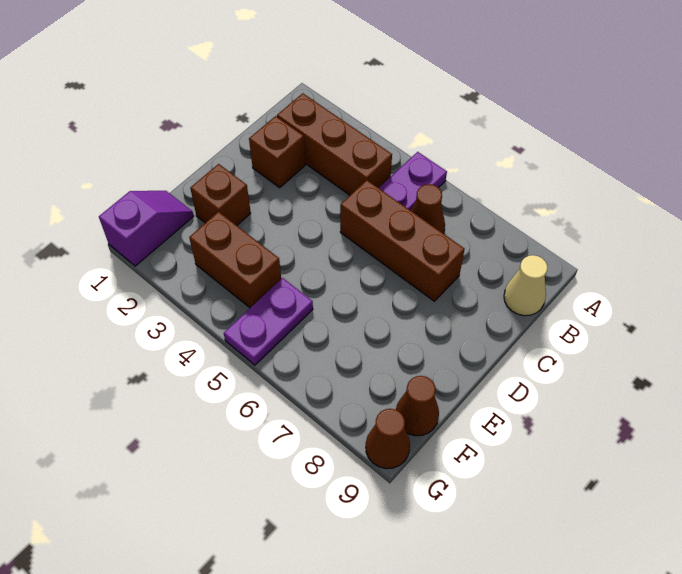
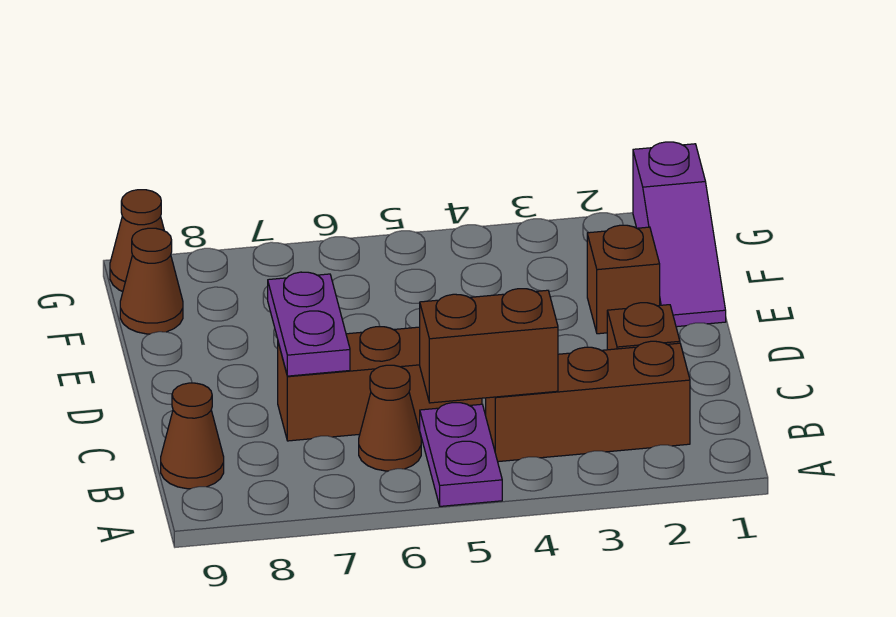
tan cone B9 level 1 -> brown cone B9 level 1
purple slope F1:G1 level 1 top G -> purple slope E1:G1 level 1 top G
brown brick F3:F4 level 1 -> brown brick B4:B5 level 2
purple plate F5:G5 level 1 -> purple plate C7:D7 level 2

